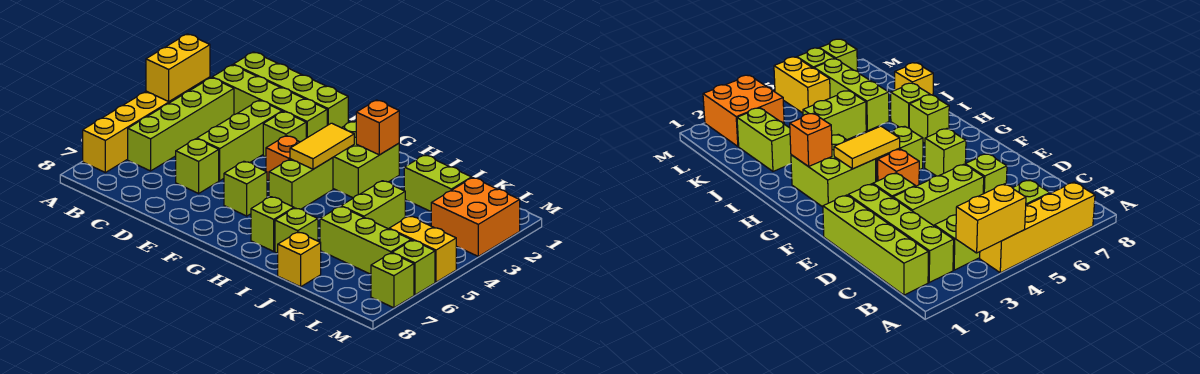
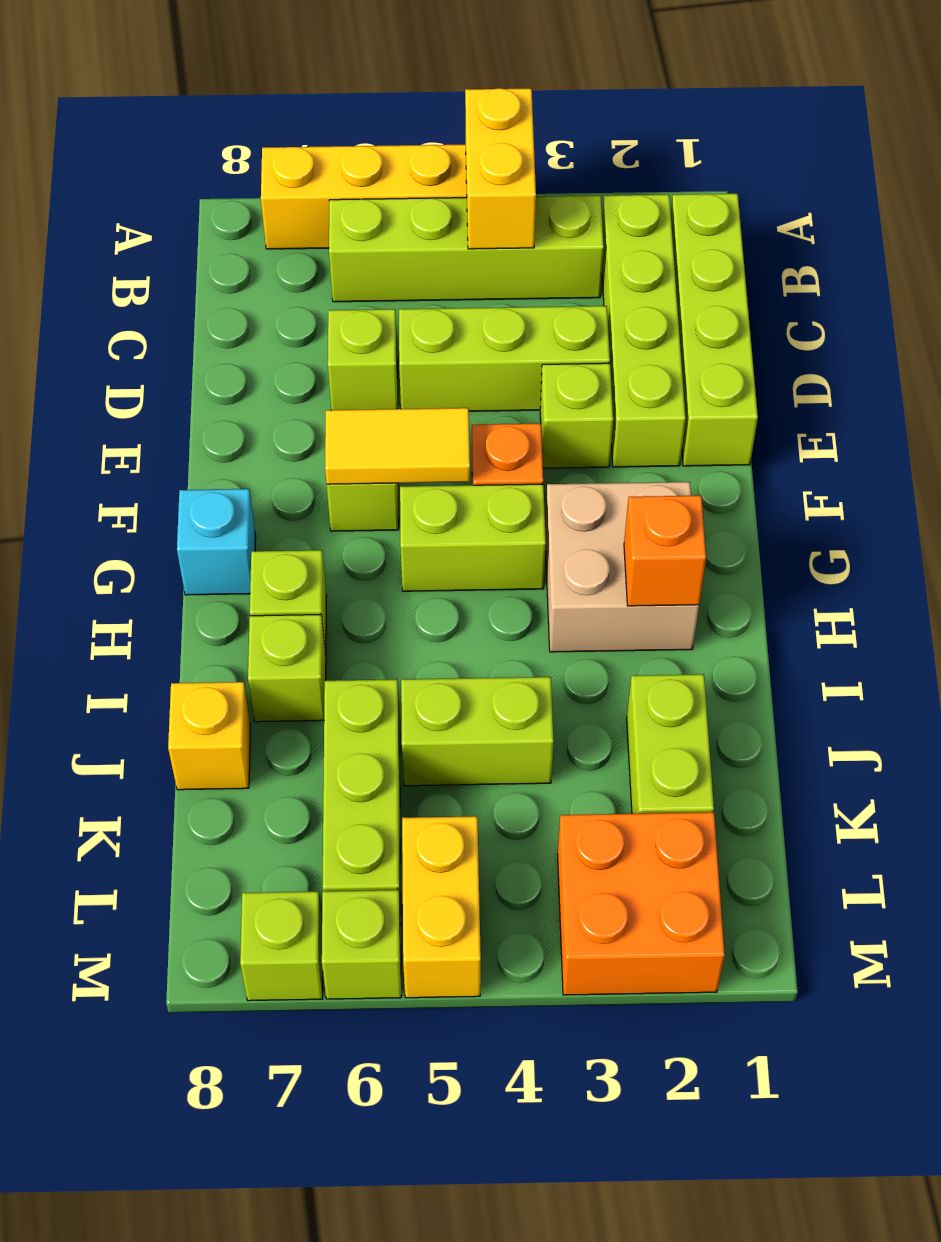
yellow brick A3:A4 level 2 -> yellow brick A4:B4 level 2
lime brick G2:H3 level 1 -> tan brick G2:H3 level 1
yellow tile G3:G4 level 2 -> yellow tile F5:F6 level 2
none -> cyan brick G8 level 1

